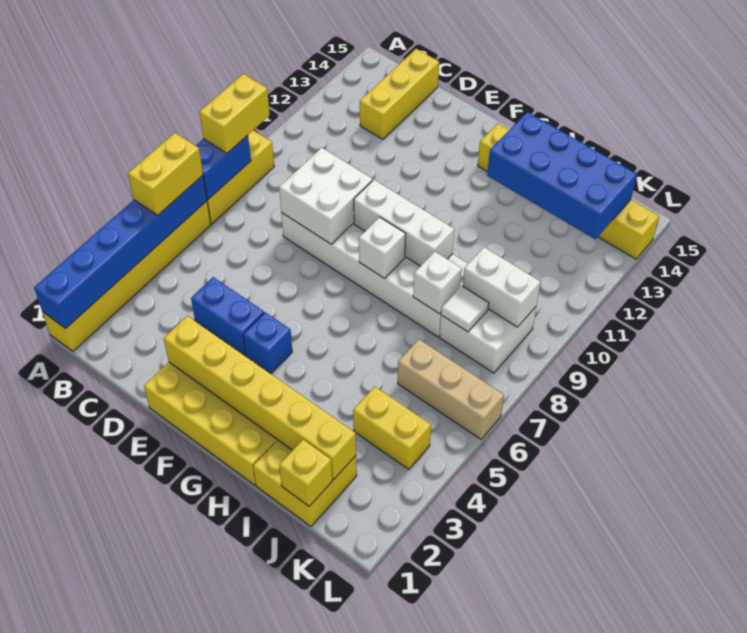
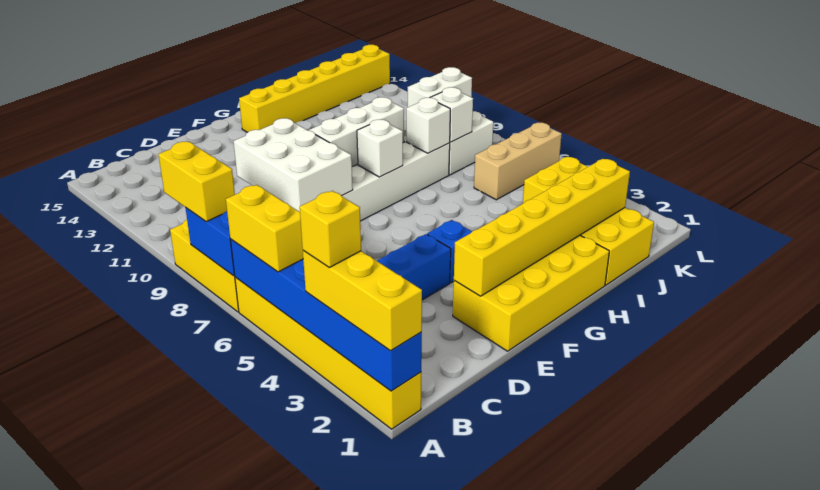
yellow brick C13:C15 level 1 -> yellow brick A1:A3 level 3
white brick D8:E9 level 2 -> white brick D8:E10 level 2
blue brick H13:K14 level 2 -> none
yellow brick J1 level 2 -> yellow brick A3 level 4
white tile J8 level 2 -> white brick J8 level 2

